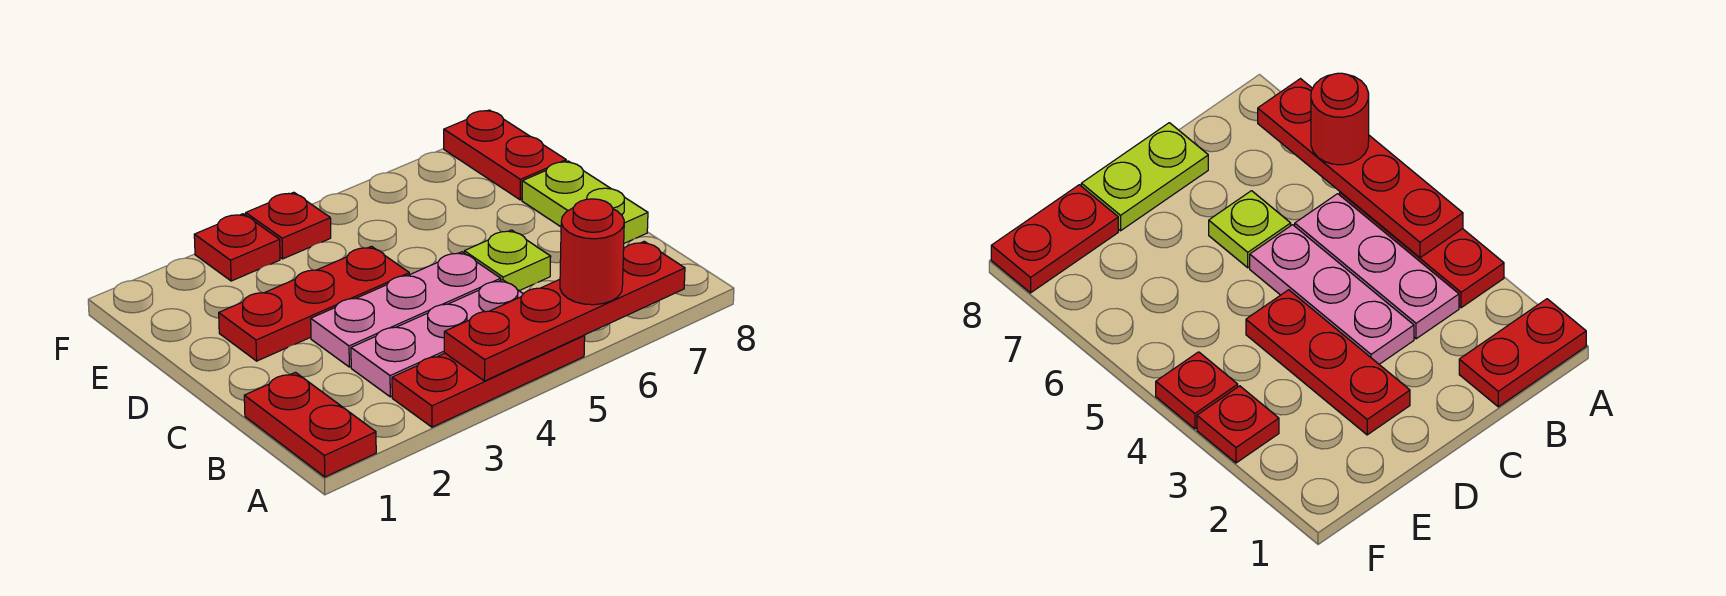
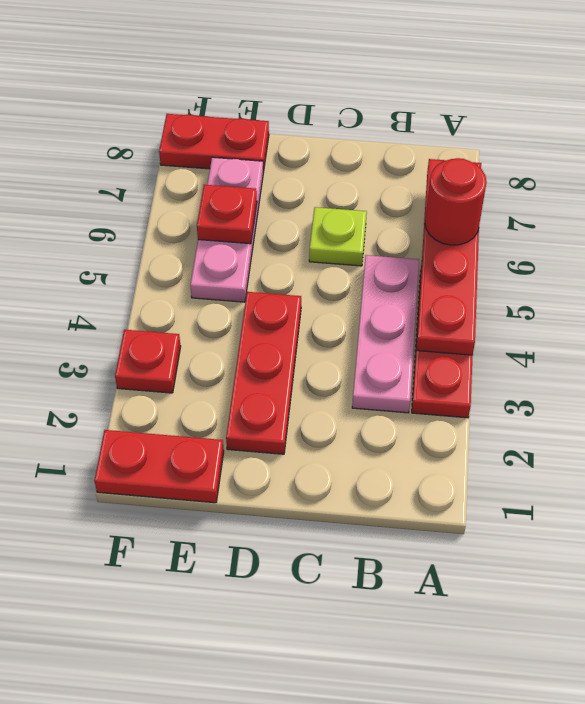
red plate A1:B1 level 1 -> red plate E1:F1 level 1
pink plate C3:C5 level 1 -> pink plate E5:E7 level 1
lime plate C8:D8 level 1 -> none
red plate F4 level 1 -> red plate E6 level 2

